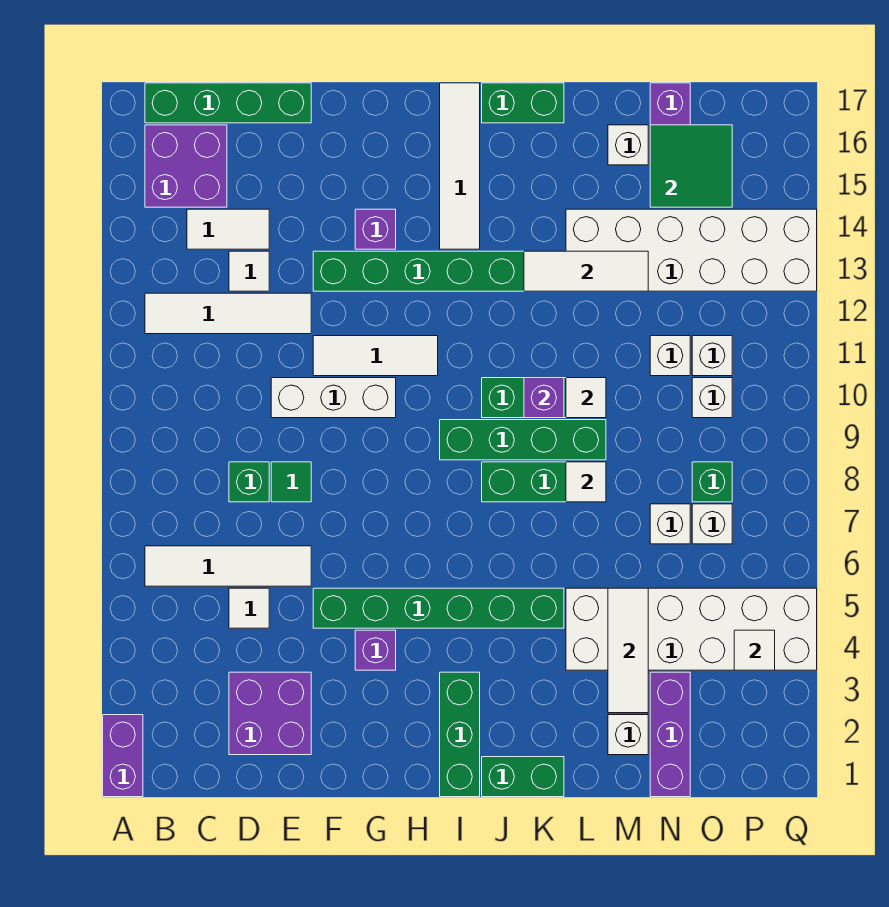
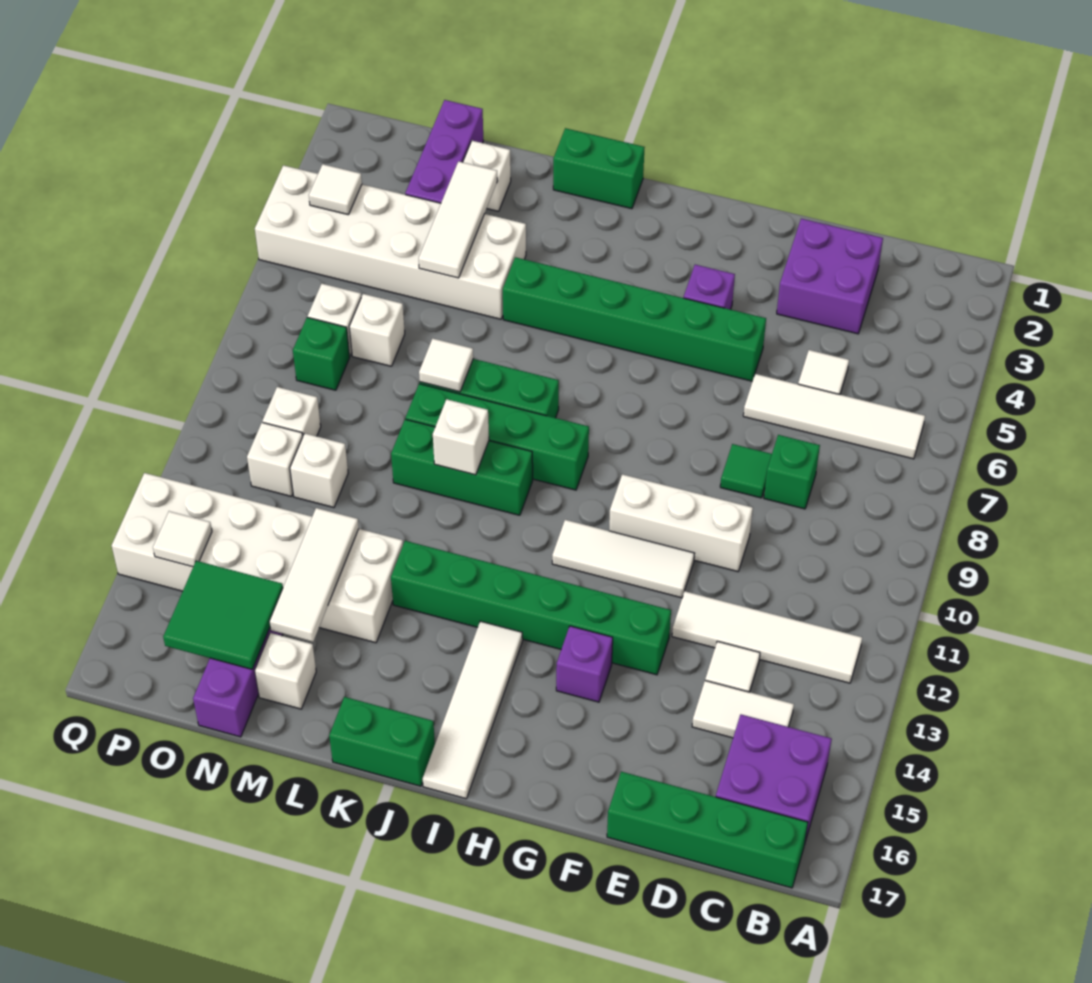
purple brick A1:A2 level 1 -> none
green brick I1:I3 level 1 -> none
purple brick K10 level 2 -> white brick K10 level 2
white tile K13:M13 level 2 -> white tile M13:M15 level 2
white tile L10 level 2 -> white tile P14 level 2

